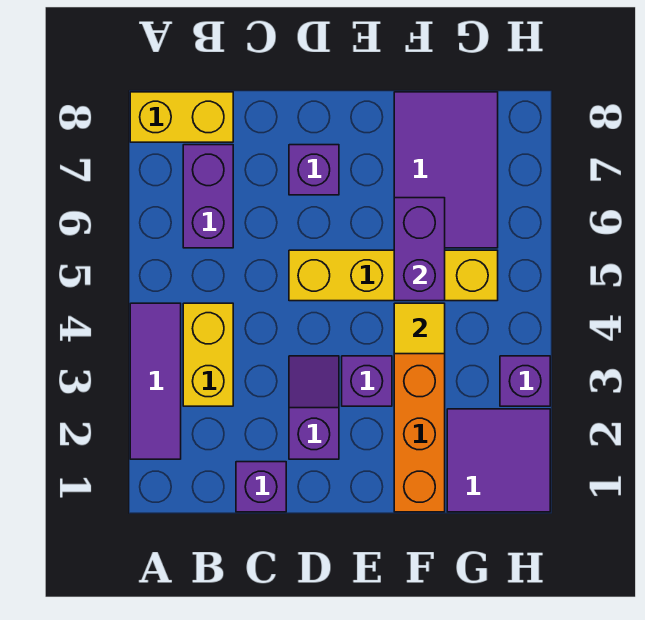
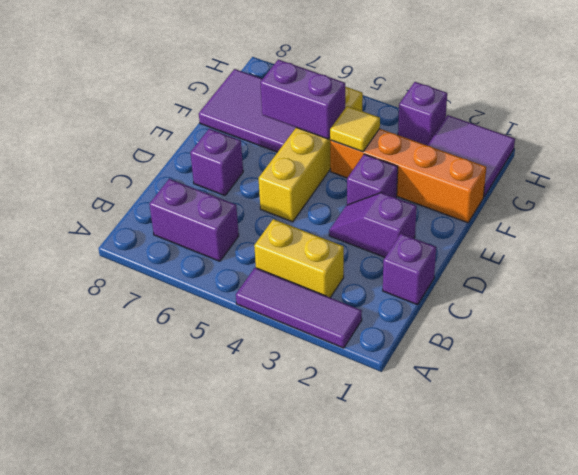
yellow brick A8:B8 level 1 -> none

